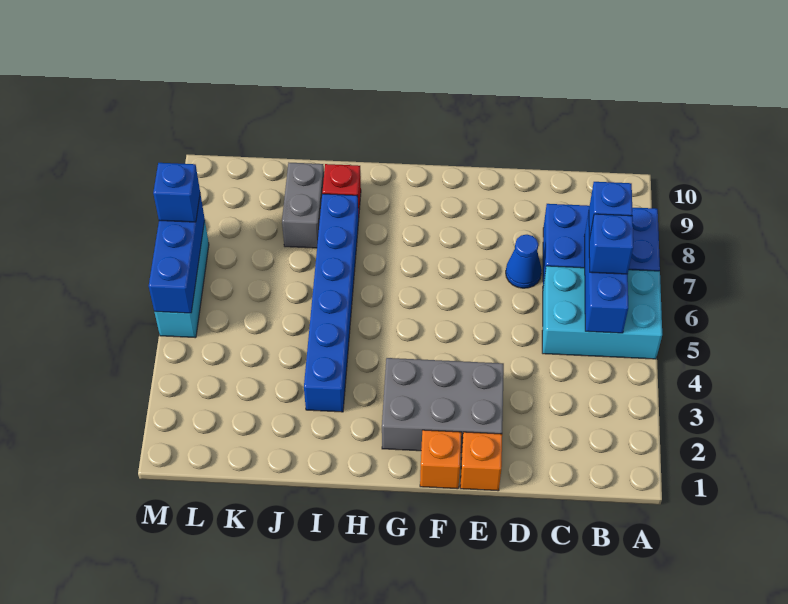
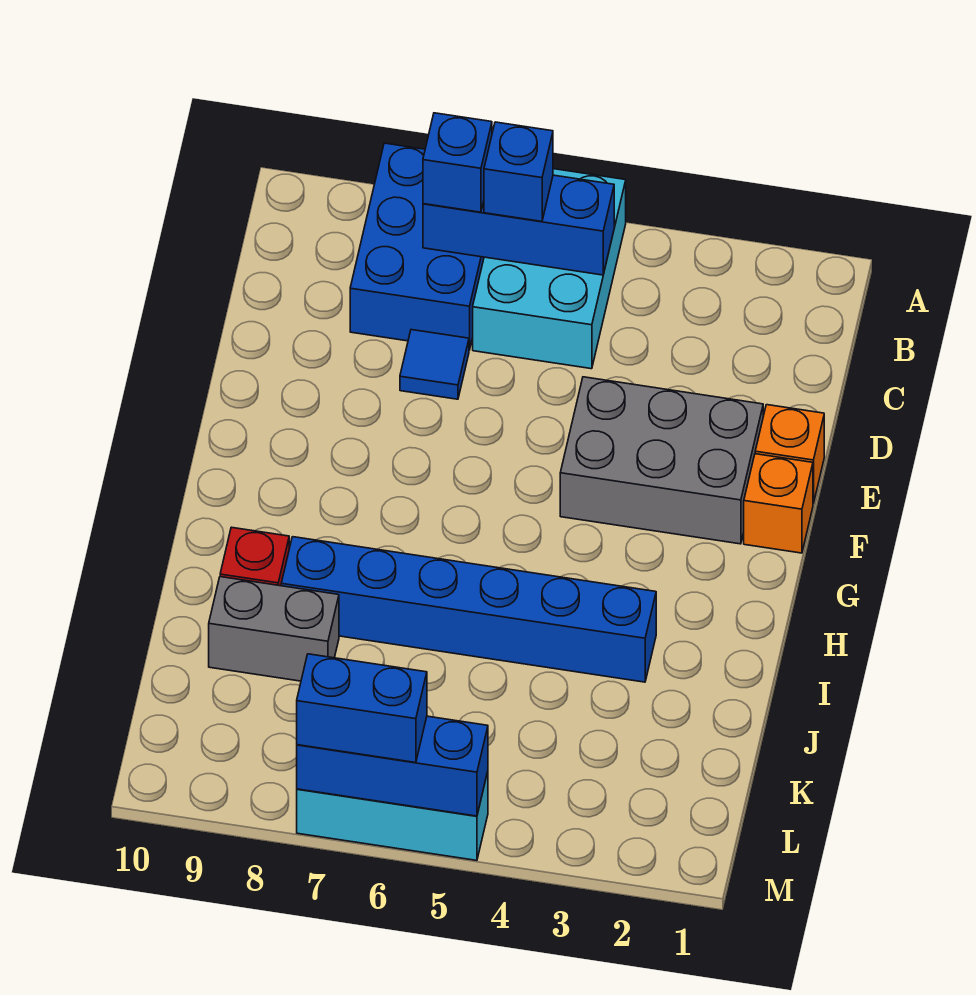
blue cone D7 level 1 -> blue tile D7 level 1
grey brick E2:G3 level 1 -> grey brick E2:F4 level 1
blue brick M7 level 3 -> blue brick M6:M7 level 3

